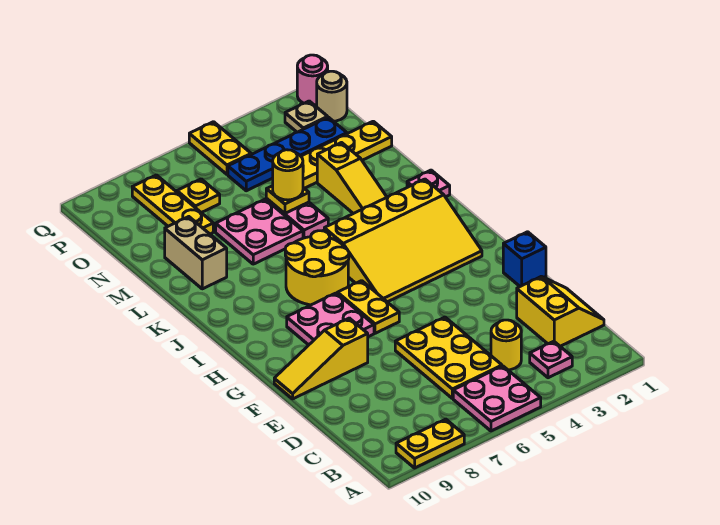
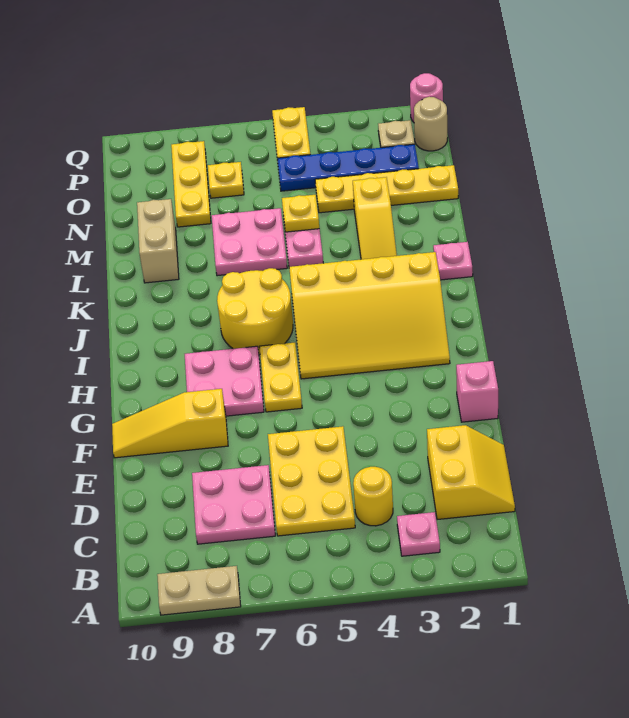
pink plate A5:B6 level 1 -> pink plate C7:D8 level 1
yellow plate A8:A9 level 1 -> tan plate A8:A9 level 1
blue brick F1 level 1 -> pink brick F1 level 1
yellow round brick M5 level 3 -> none

